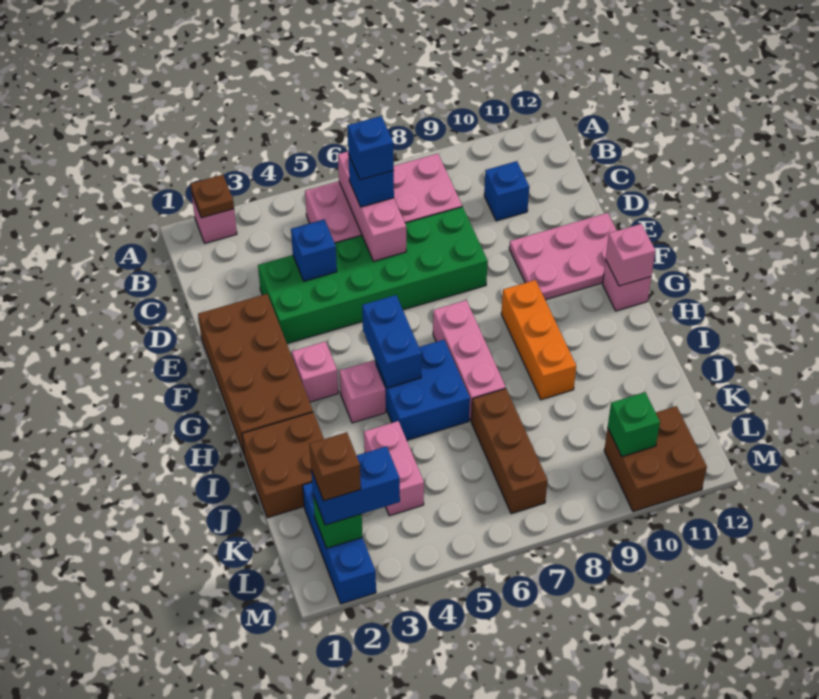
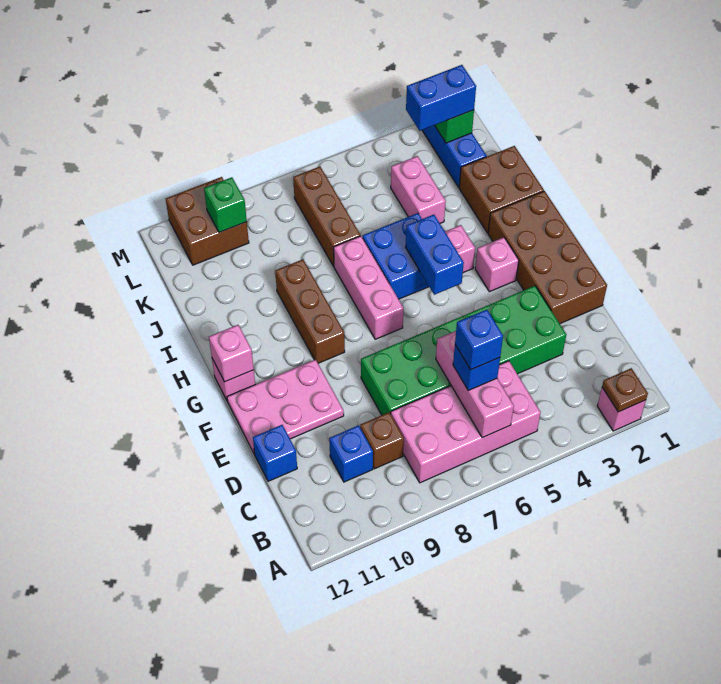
blue brick D4 level 2 -> blue brick D12 level 1
orange brick G9:I9 level 1 -> brown brick G9:I9 level 1
brown brick L2 level 4 -> brown brick C9 level 1

